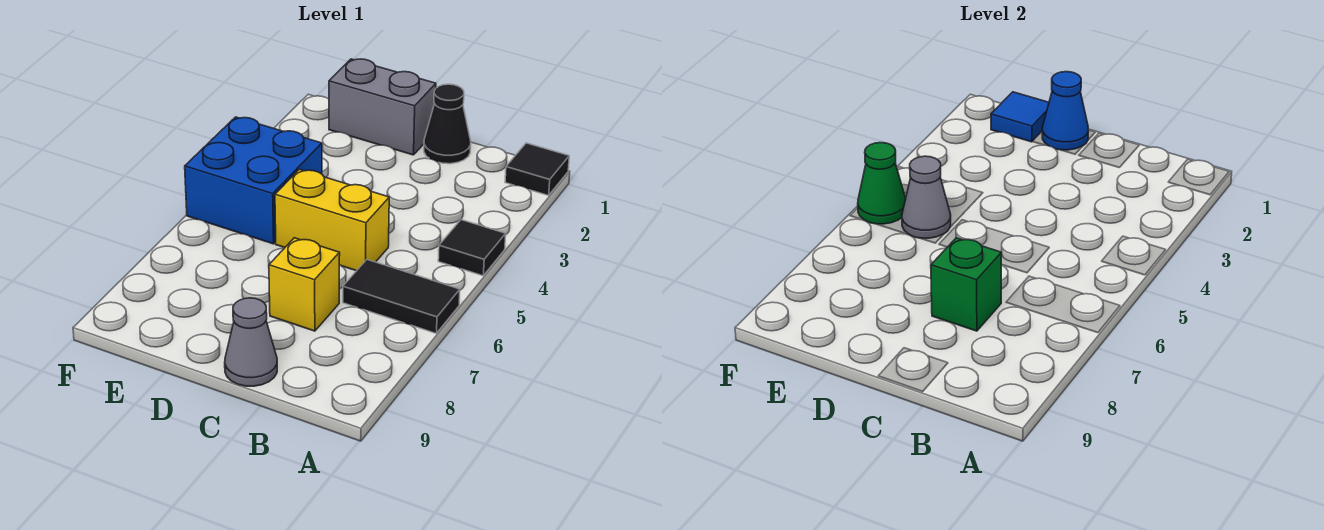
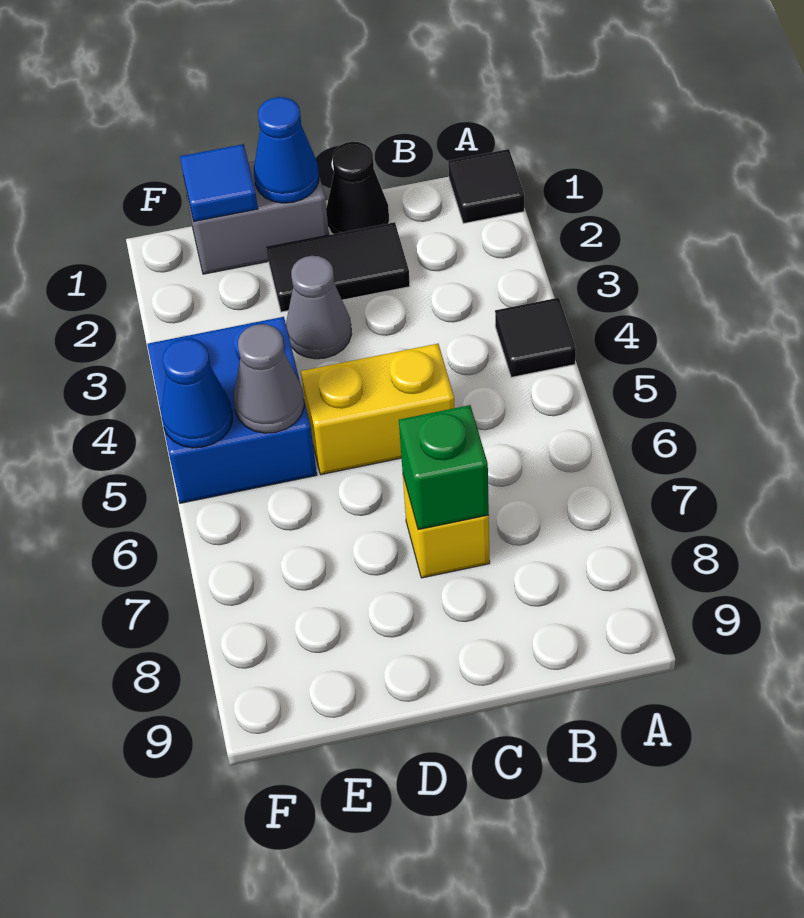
black tile A6:B6 level 1 -> black tile C2:D2 level 1
grey cone C9 level 1 -> grey cone D3 level 1
green cone F5 level 2 -> blue cone F5 level 2

